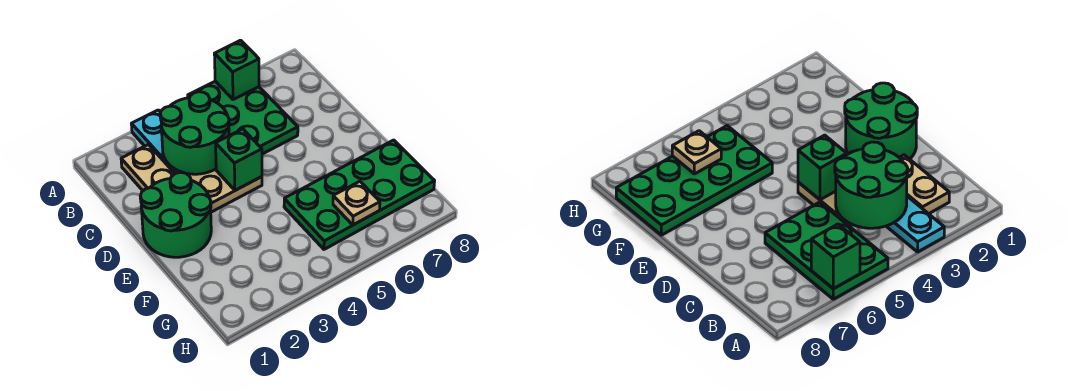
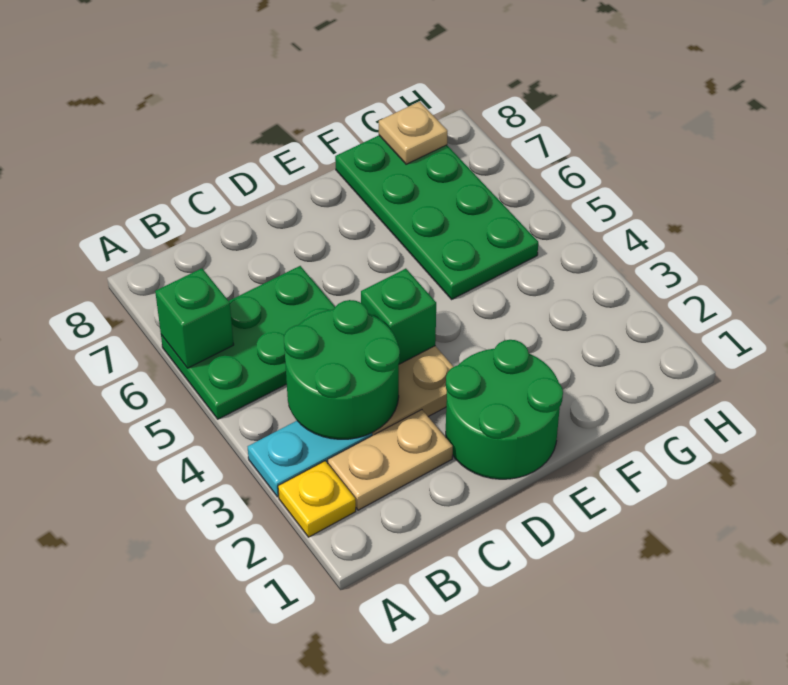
none -> yellow plate A2 level 1
tan plate G6 level 2 -> tan plate G8 level 2

